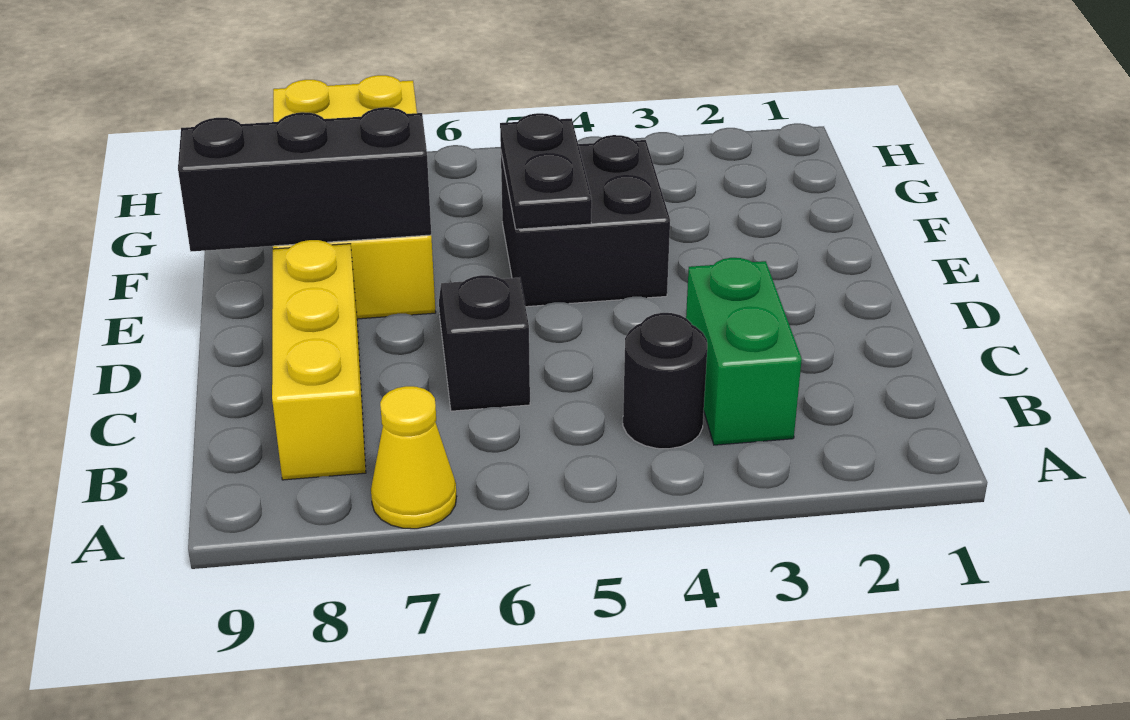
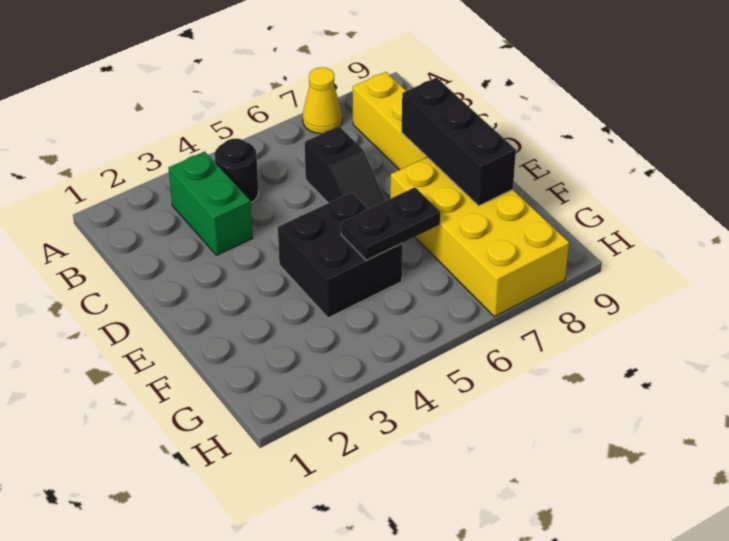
black plate E5:F5 level 2 -> black plate F5:F6 level 2
black brick E7:E9 level 2 -> black brick D8:F8 level 2

